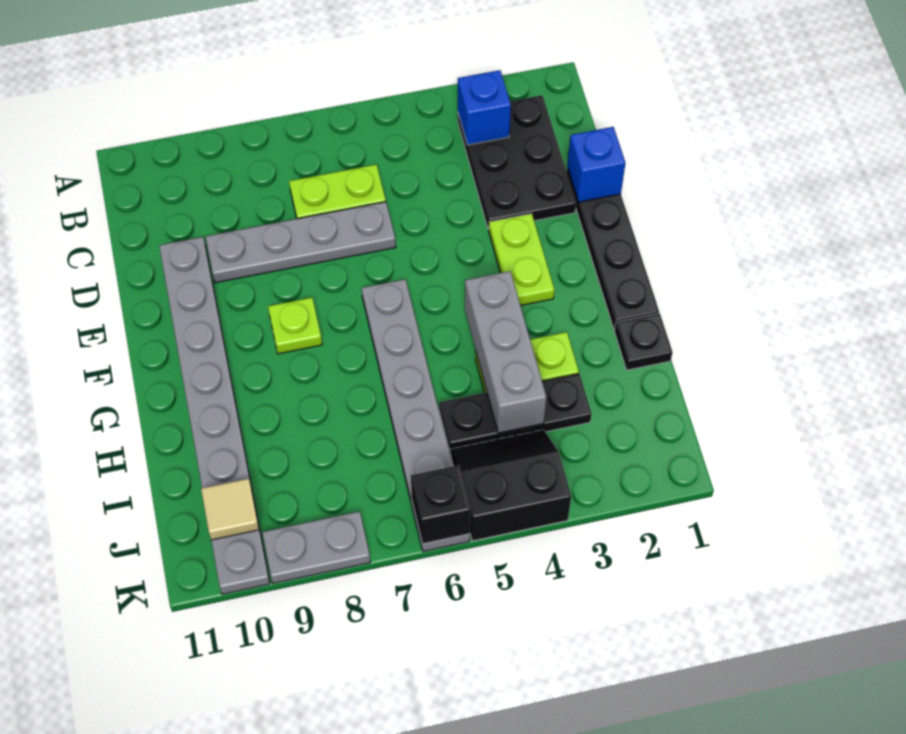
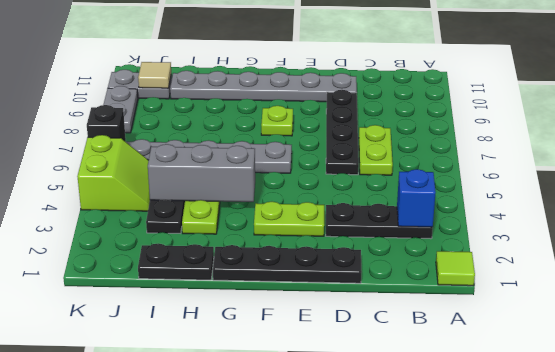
none -> lime tile A1 level 1
black plate B2:D3 level 1 -> black plate B3:D3 level 1
blue brick D1 level 2 -> none
grey plate D6:D9 level 1 -> black plate D6:D9 level 1
black plate H1 level 1 -> black plate H1:I1 level 1
black slope J4:K5 level 1 top K -> lime slope J4:K5 level 1 top K

